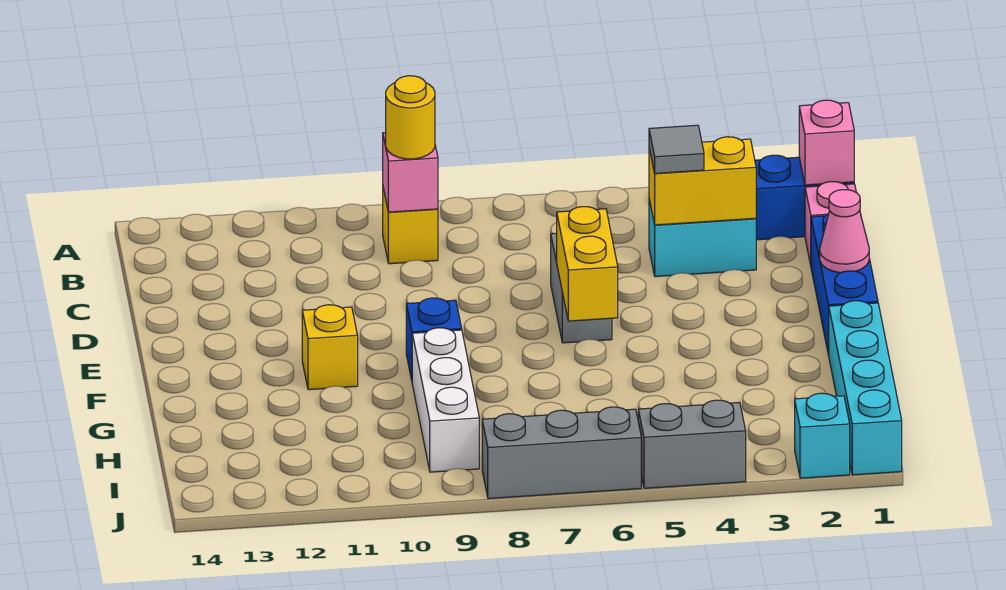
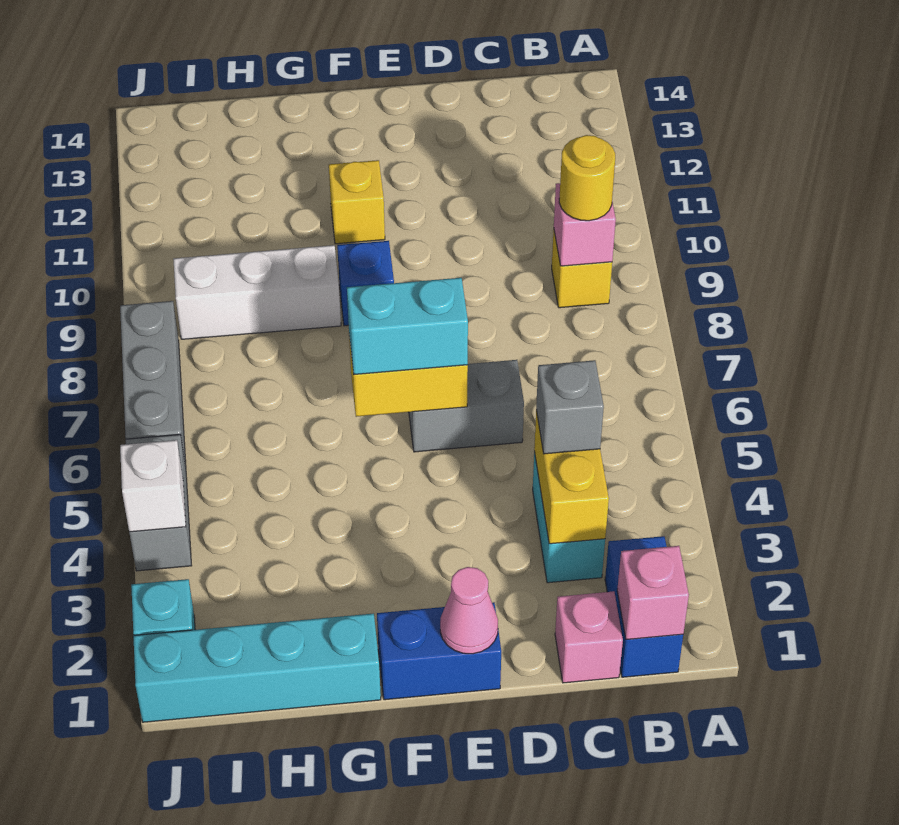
grey tile C4 level 3 -> grey brick C4 level 3
blue brick D1:F1 level 1 -> blue brick E1:F1 level 1
none -> cyan brick E6:F6 level 3
none -> white brick J4 level 2

